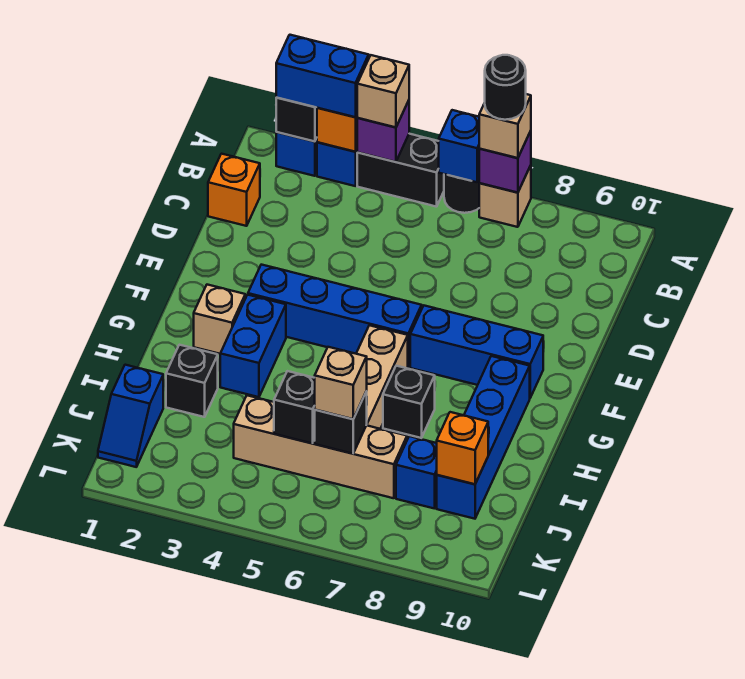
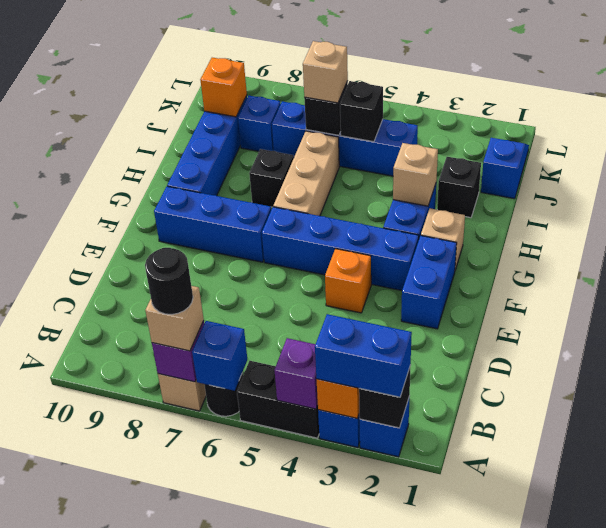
tan brick A4 level 3 -> tan brick H3 level 2
orange brick C1 level 1 -> orange brick E4 level 1
none -> blue brick E2:F2 level 1
tan brick J4:J7 level 1 -> blue brick J4:J7 level 1

